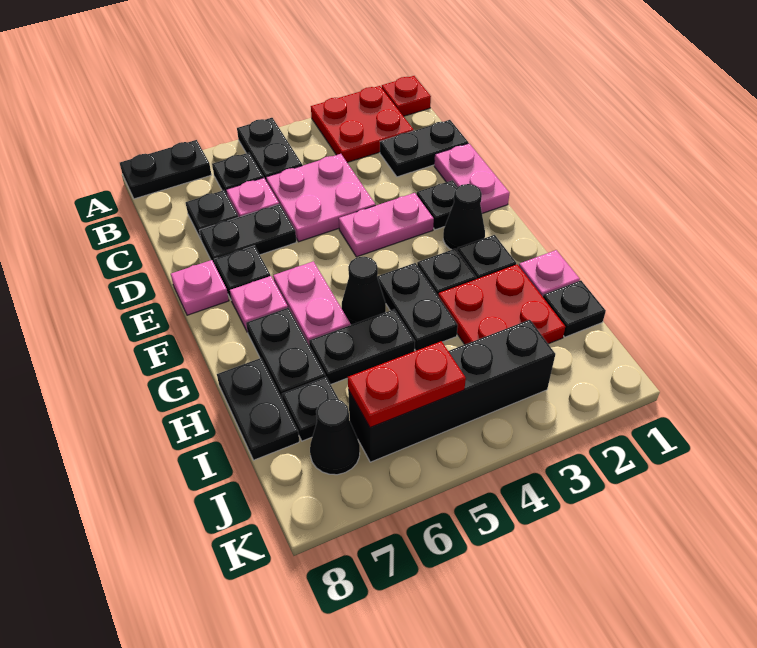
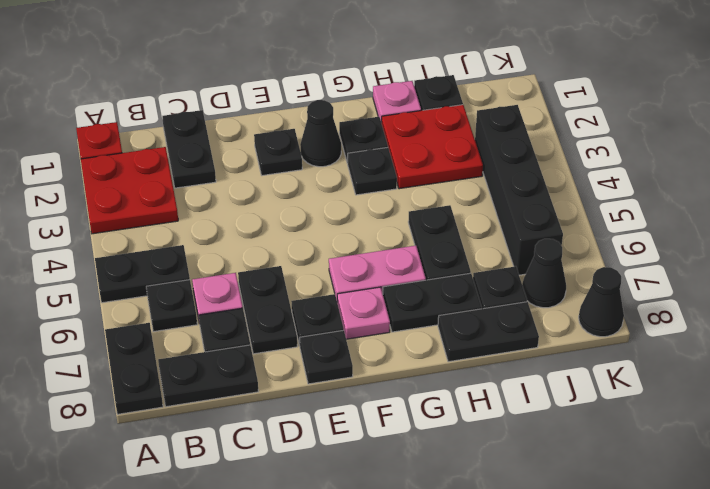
pink plate C4:D5 level 1 -> none
pink plate D1:E1 level 1 -> none
pink plate E3:E4 level 1 -> none
pink plate E8 level 1 -> black plate E8 level 1
black plate G4:H4 level 1 -> black plate B8:C8 level 1
black cone G5 level 1 -> black cone K8 level 1
red plate J5:J6 level 2 -> none

